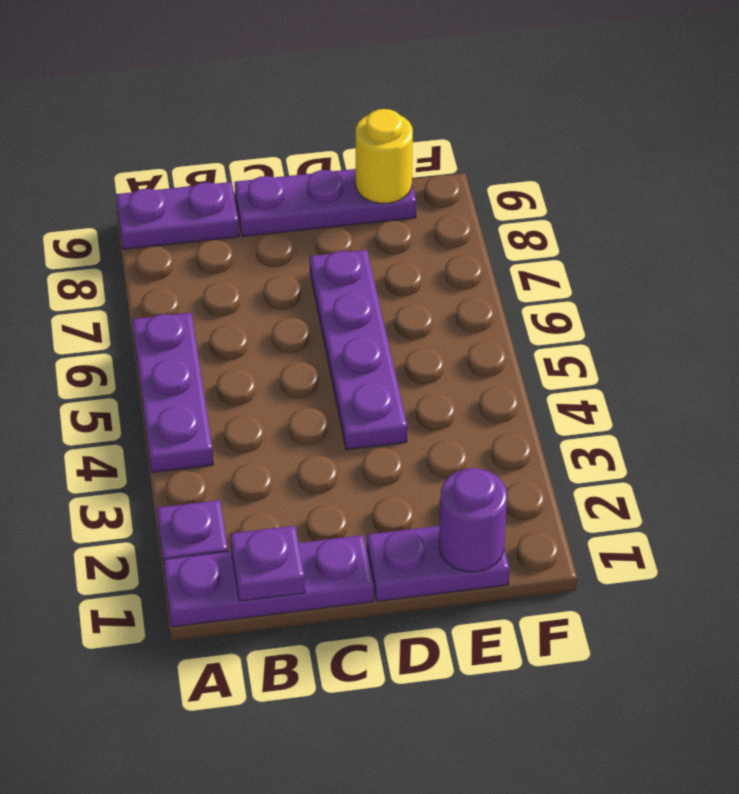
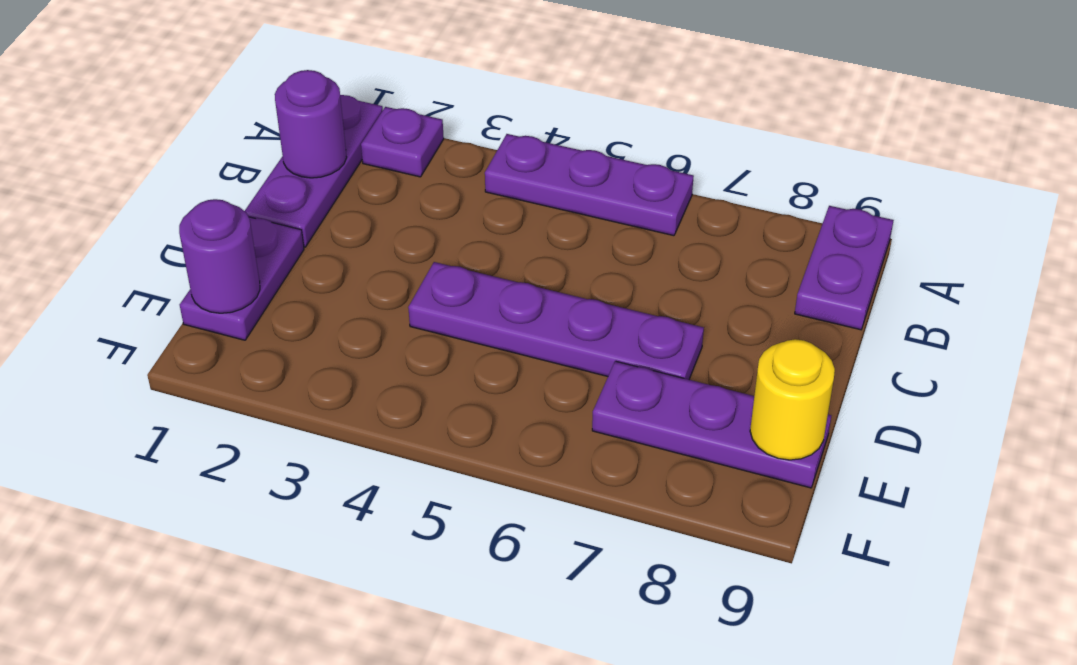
purple plate B1 level 2 -> purple round brick B1 level 2
purple plate C9:E9 level 1 -> purple plate E7:E9 level 1

